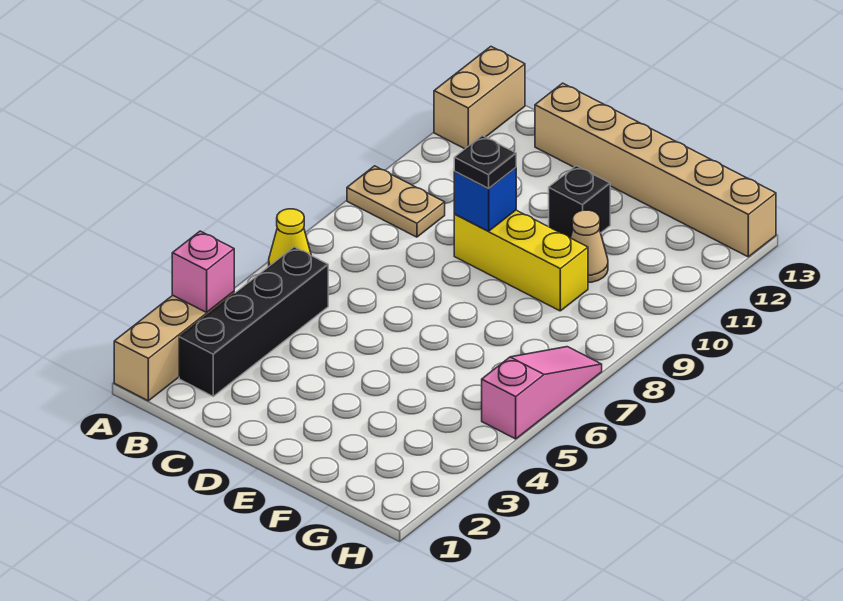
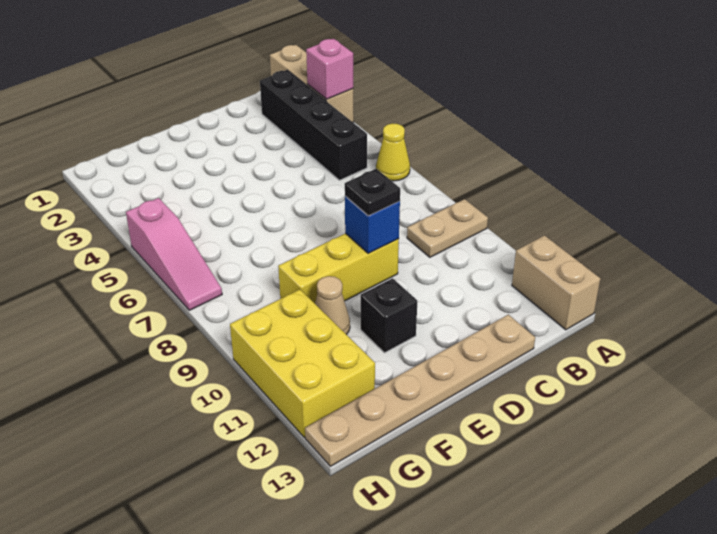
tan brick C13:H13 level 1 -> tan plate C13:H13 level 1
none -> yellow brick G10:H12 level 1

